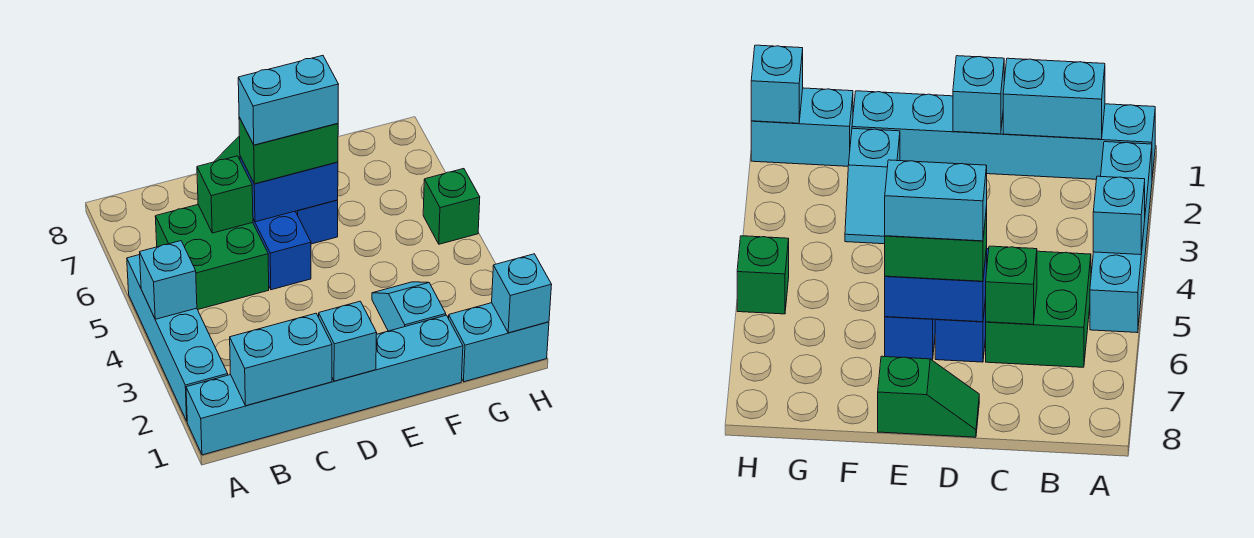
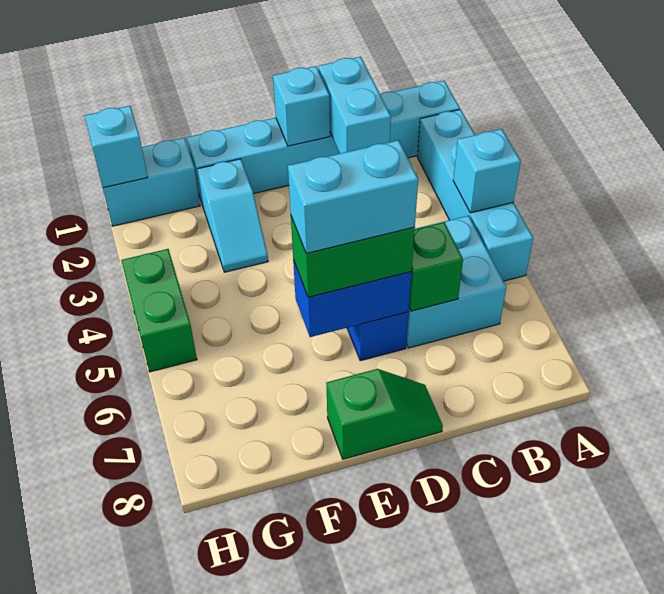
cyan brick B1:C1 level 2 -> cyan brick C1:C2 level 2
green brick B5:C6 level 1 -> cyan brick B5:C6 level 1
blue brick E6 level 1 -> none
green brick H5 level 1 -> green brick H4:H5 level 1

